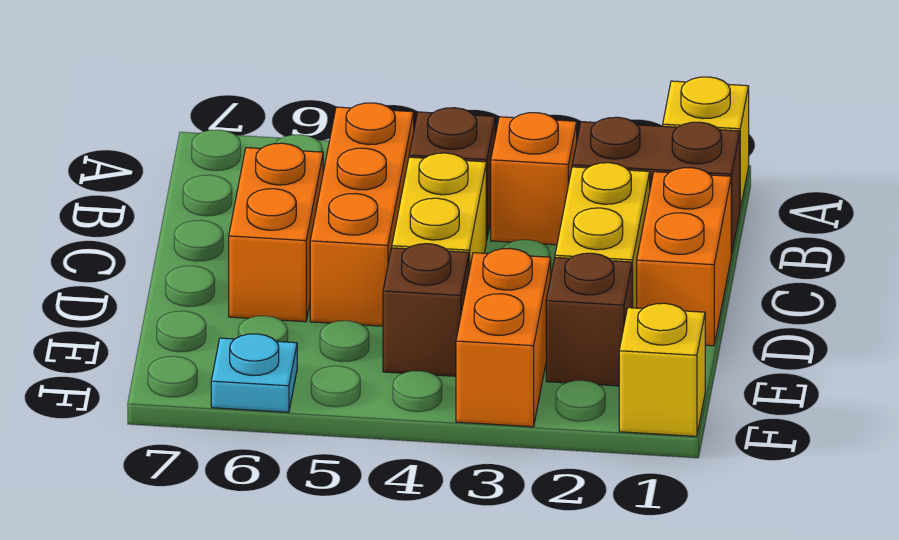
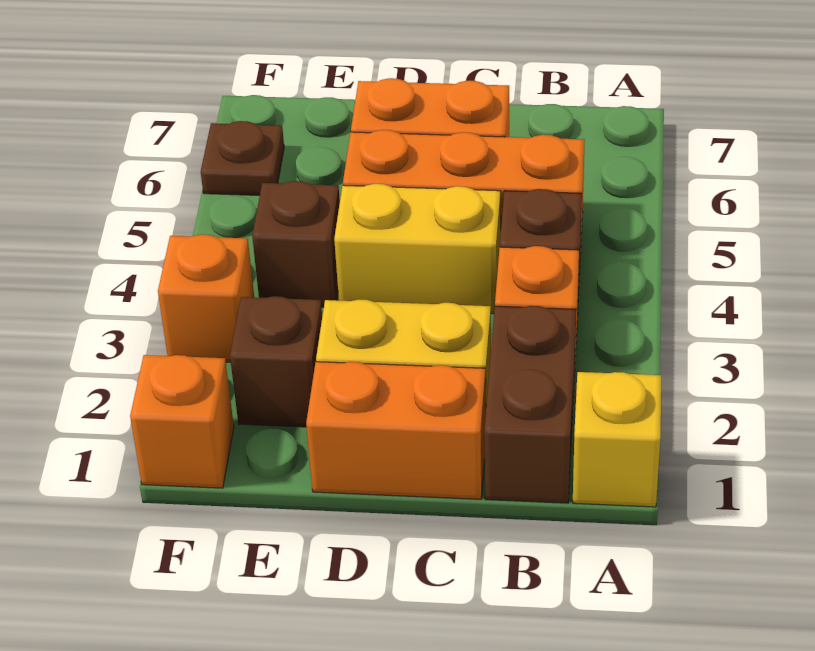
orange brick E3:F3 level 1 -> orange brick F3 level 1
yellow brick F1 level 1 -> orange brick F1 level 1
cyan plate F6 level 1 -> brown plate F6 level 1

